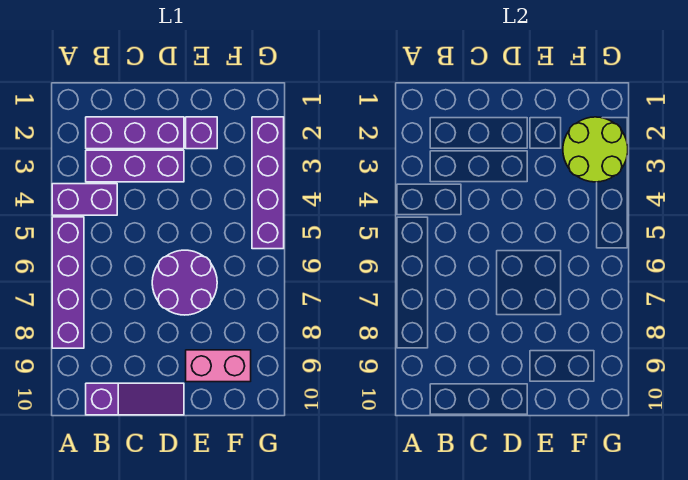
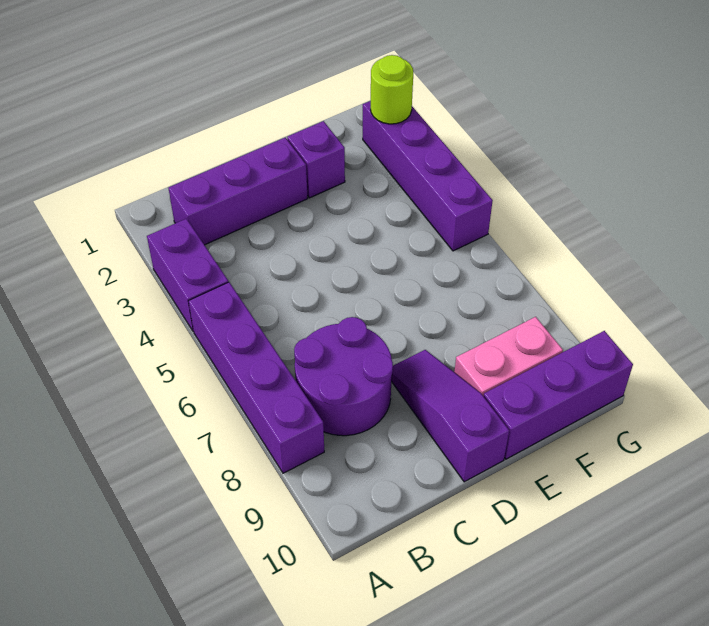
purple brick A4:B4 level 1 -> purple brick A3:A4 level 1
purple brick B3:D3 level 1 -> purple brick E10:G10 level 1
purple slope B10:D10 level 1 top B -> purple slope D8:D10 level 1 top 10
purple round brick D6:E7 level 1 -> purple round brick B7:C8 level 1
lime round brick F2:G3 level 2 -> lime round brick G2 level 2

